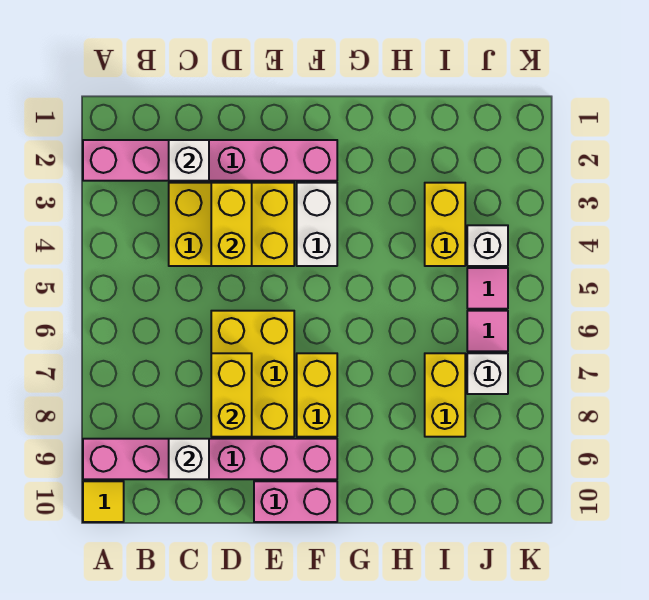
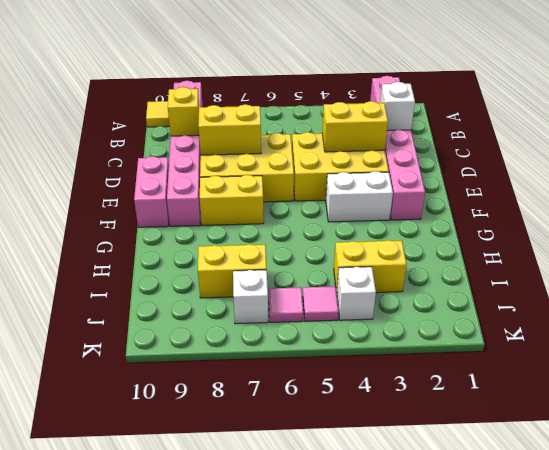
yellow brick C3:E4 level 1 -> yellow brick D3:E5 level 1
white brick C9 level 2 -> yellow brick C9 level 2

